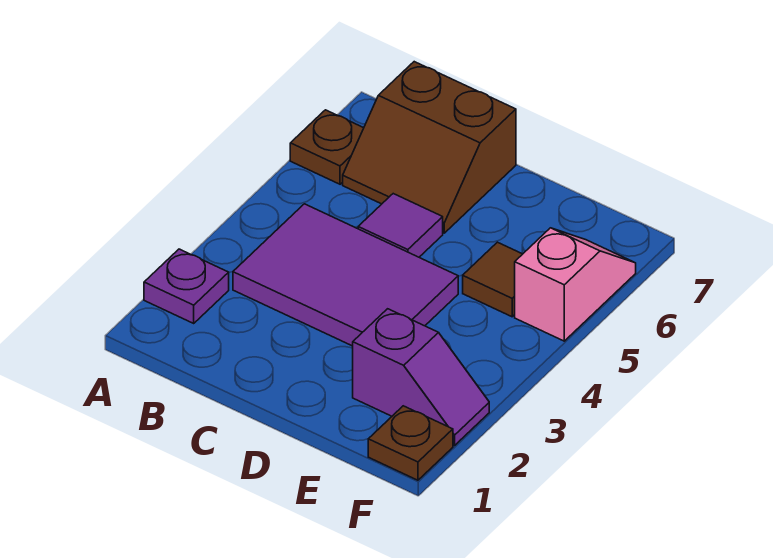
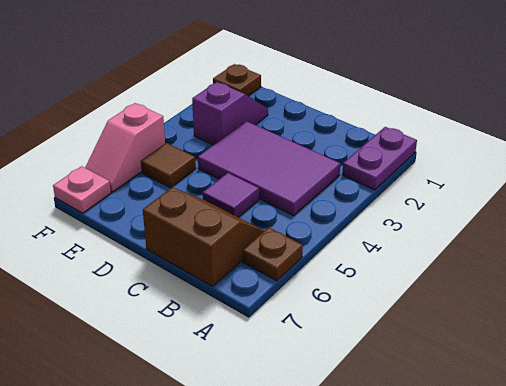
purple plate A2 level 1 -> purple plate A1:A2 level 1
purple slope E2:F2 level 1 top E -> purple slope E2:E3 level 1 top 3
none -> pink plate F7 level 1

